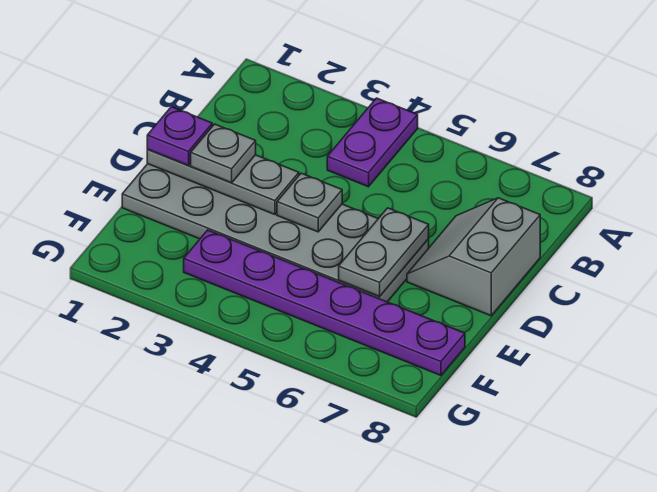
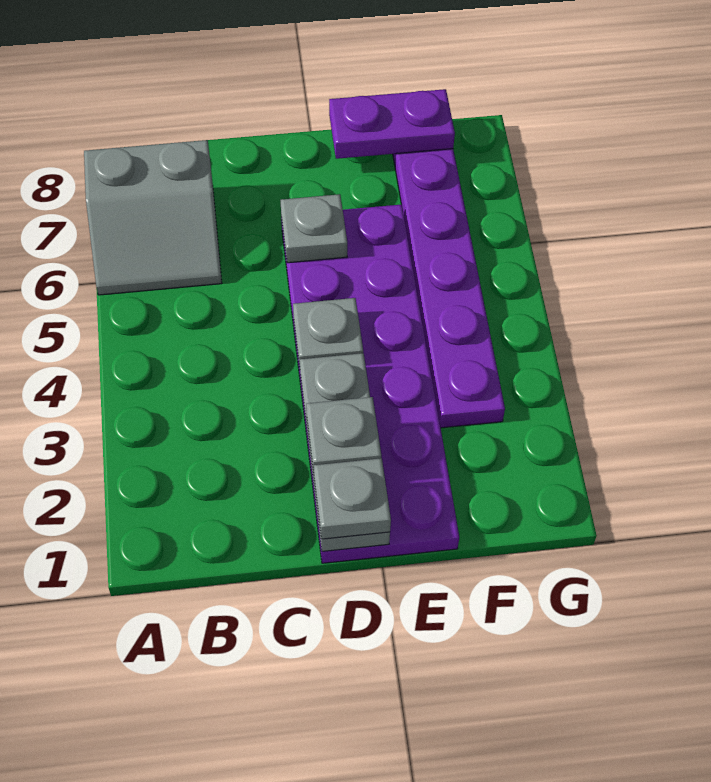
purple plate A4:B4 level 1 -> purple plate E8:F8 level 2
grey slope C7:D8 level 1 top 8 -> grey slope A6:B7 level 1 top 7
grey plate D1:E6 level 1 -> purple plate D1:E6 level 1
purple plate D1 level 3 -> grey plate D1 level 3
grey plate D6:E6 level 2 -> grey plate D6 level 2

